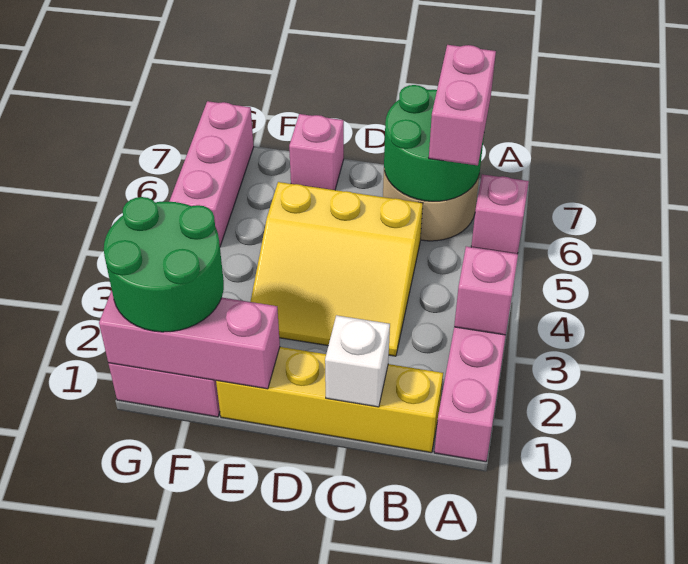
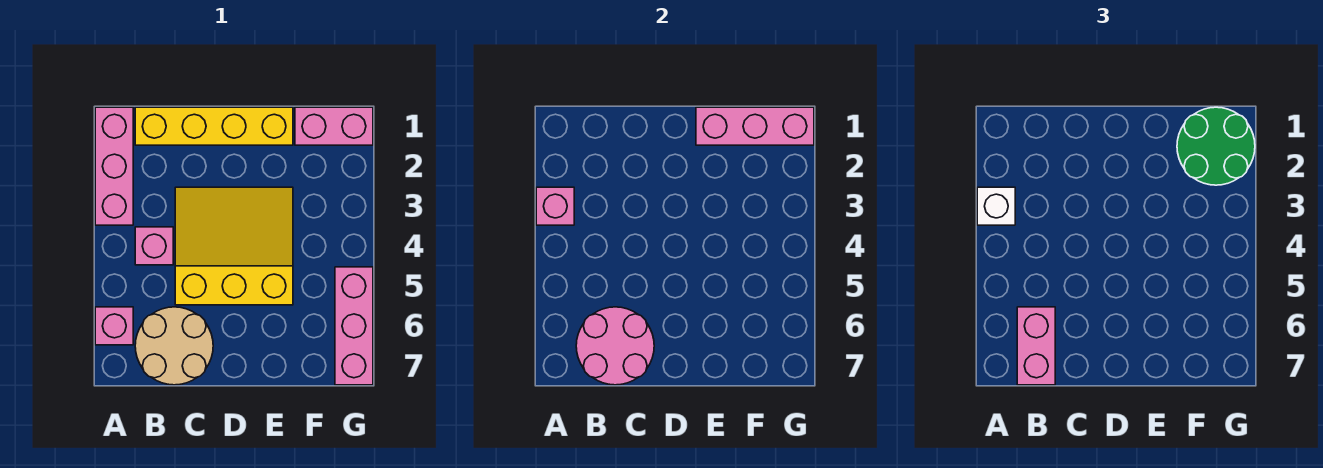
green round brick B6:C7 level 2 -> pink round brick B6:C7 level 2
white brick C1 level 2 -> white brick A3 level 3
pink brick E7 level 1 -> pink brick B4 level 1

